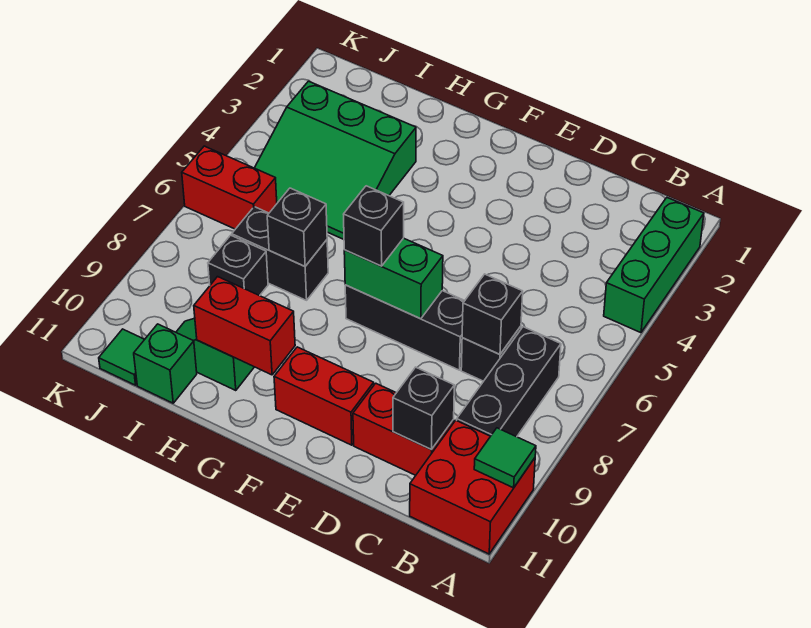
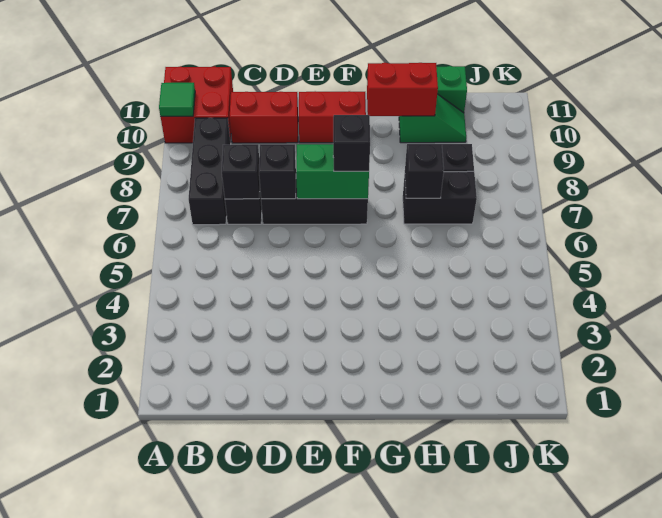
green brick A2:A4 level 1 -> none
black brick C10 level 2 -> black brick D7 level 2
green slope H3:J5 level 1 top 3 -> none
red brick J6:K6 level 1 -> none
green tile J11 level 1 -> none

